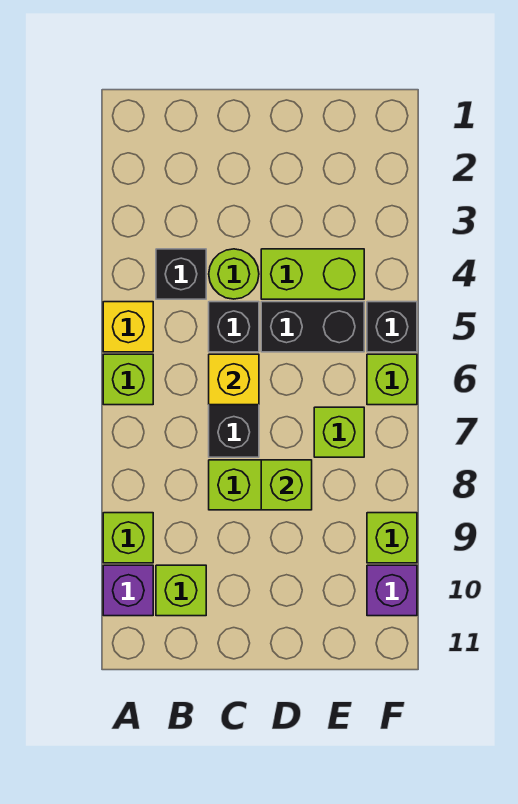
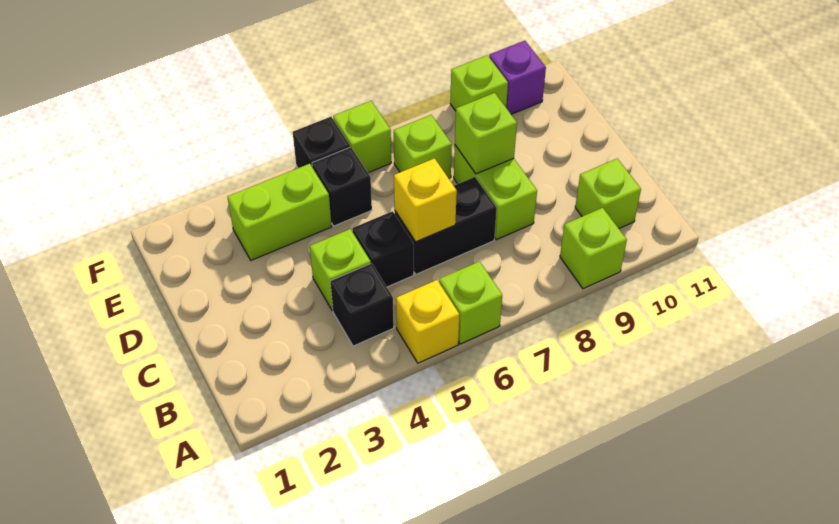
purple brick A10 level 1 -> none
lime round brick C4 level 1 -> lime brick C4 level 1
lime brick D4:E4 level 1 -> lime brick E3:E4 level 1
black brick D5:E5 level 1 -> black brick E5 level 1

